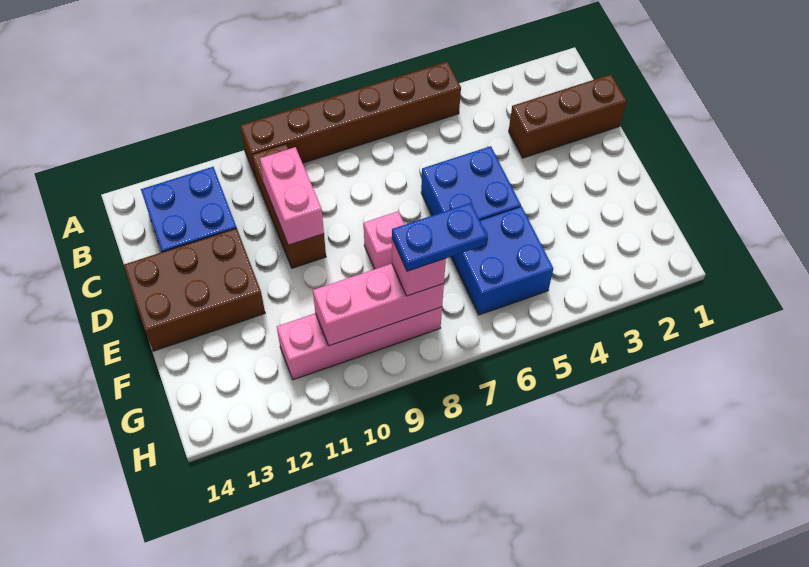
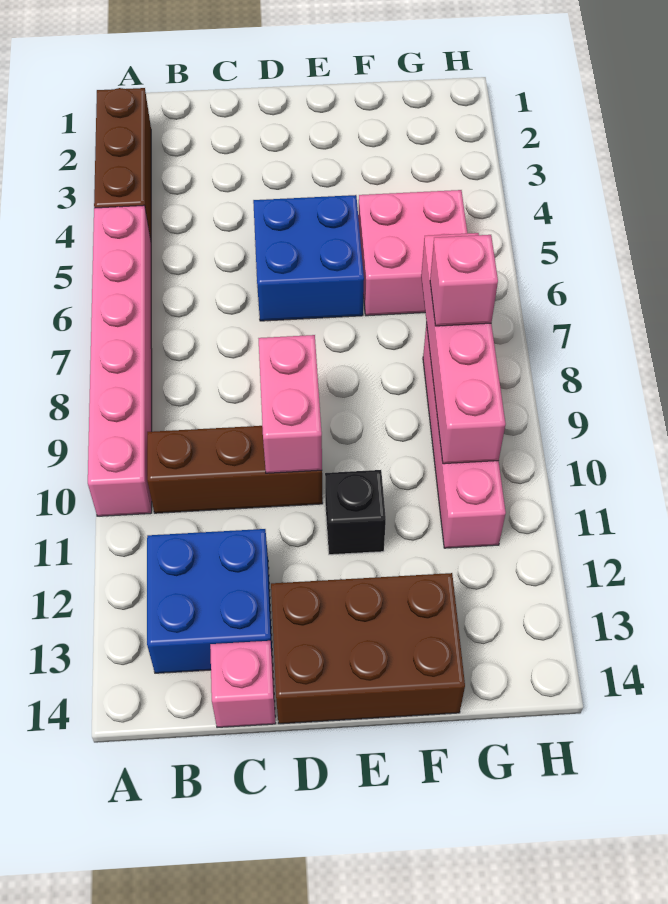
brown brick A5:A10 level 1 -> pink brick A5:A10 level 1
brown brick C1:C3 level 1 -> brown brick A2:A4 level 1
pink brick C10:D10 level 2 -> pink brick D9:D10 level 2
brown brick D12:E14 level 1 -> brown brick D13:F14 level 1
pink brick E8 level 1 -> pink brick C14 level 1
none -> black brick E11 level 1
blue brick F5:G6 level 1 -> pink brick F5:G6 level 1
blue plate G7:G8 level 4 -> none
pink brick G8:G10 level 2 -> pink brick G7:G10 level 2

